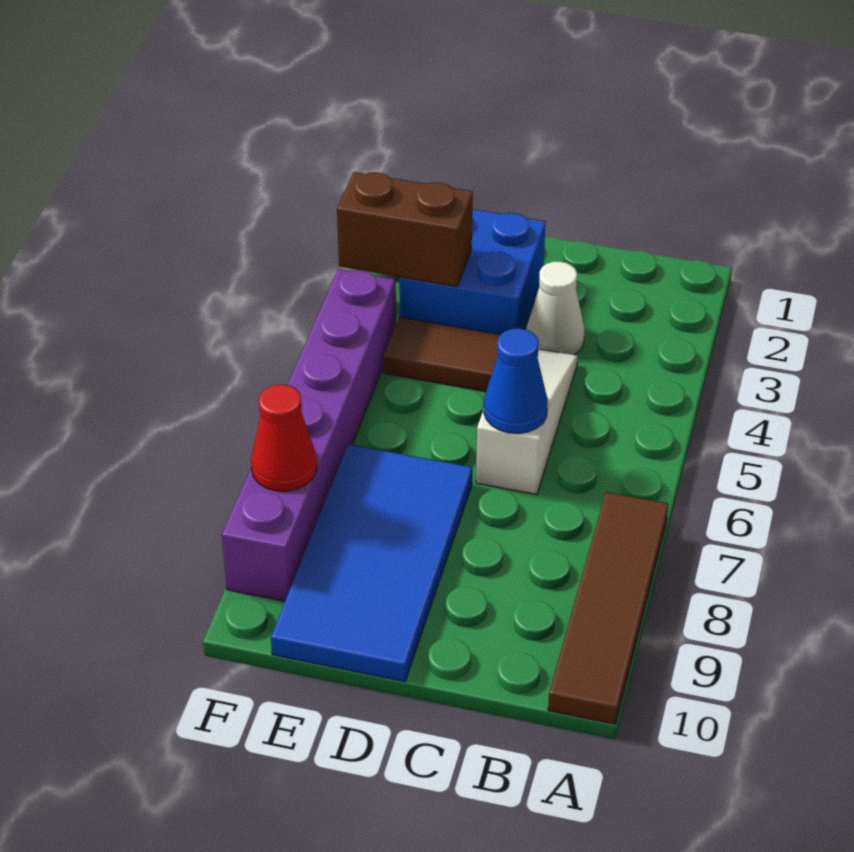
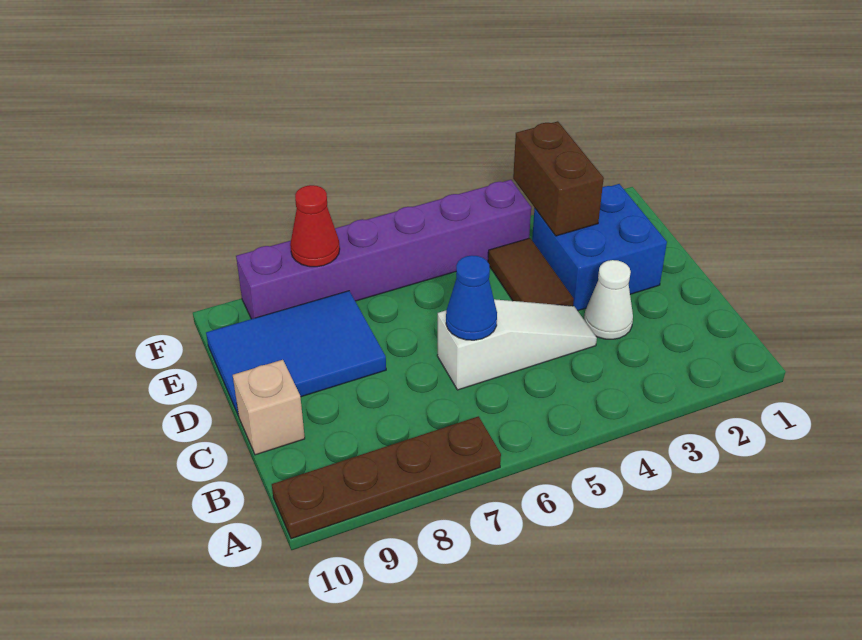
brown tile A7:A10 level 1 -> brown plate A7:A10 level 1
none -> tan brick C10 level 1
blue tile D7:E10 level 1 -> blue tile D8:E10 level 1

